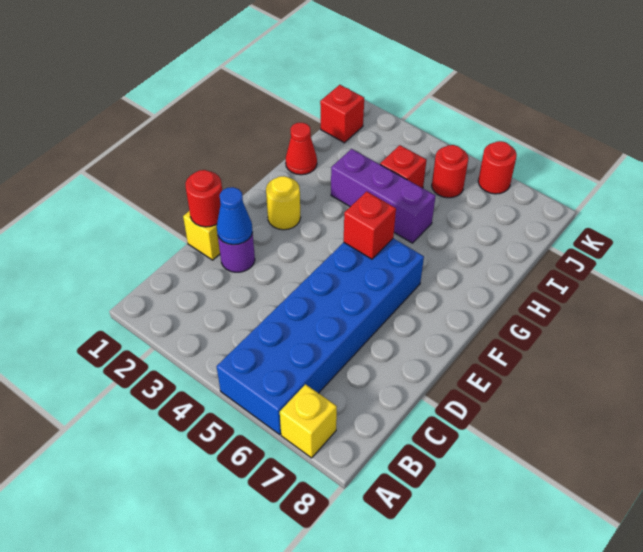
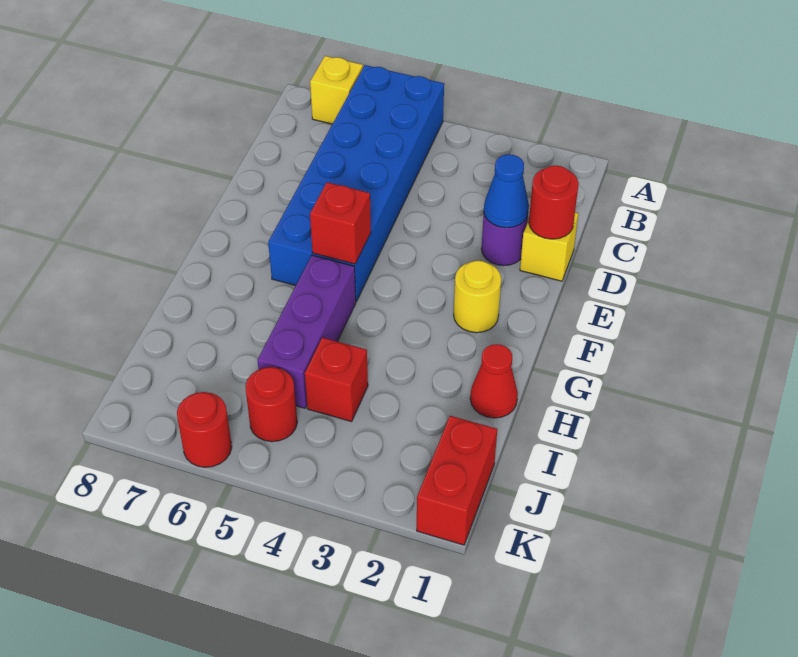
purple brick H3:H5 level 1 -> purple brick G5:I5 level 1
red brick J1 level 1 -> red brick J1:K1 level 1

